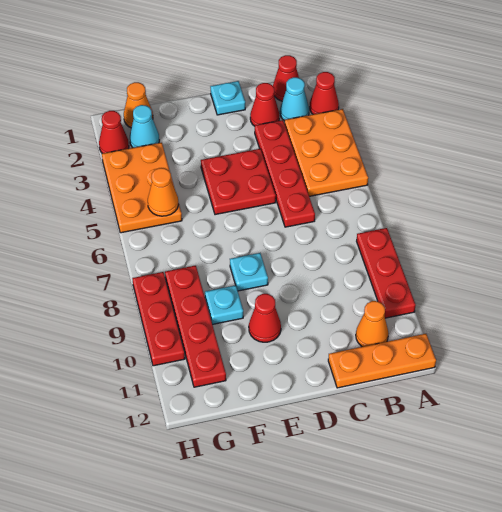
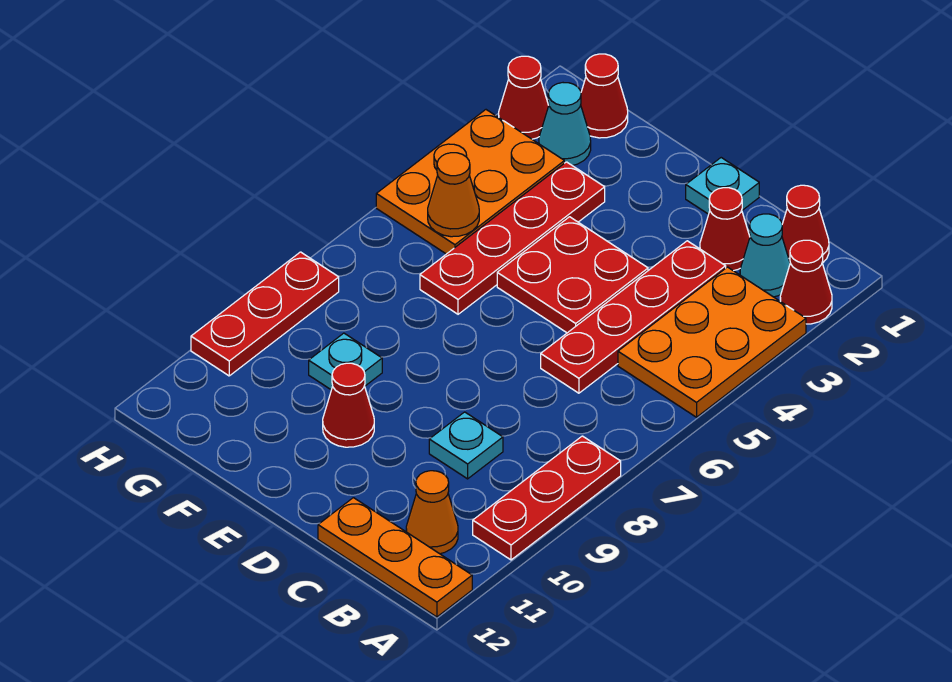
cyan plate E8 level 1 -> cyan plate C9 level 1
orange cone G1 level 1 -> red cone G1 level 1
red plate G8:G11 level 1 -> red plate F3:F6 level 1

